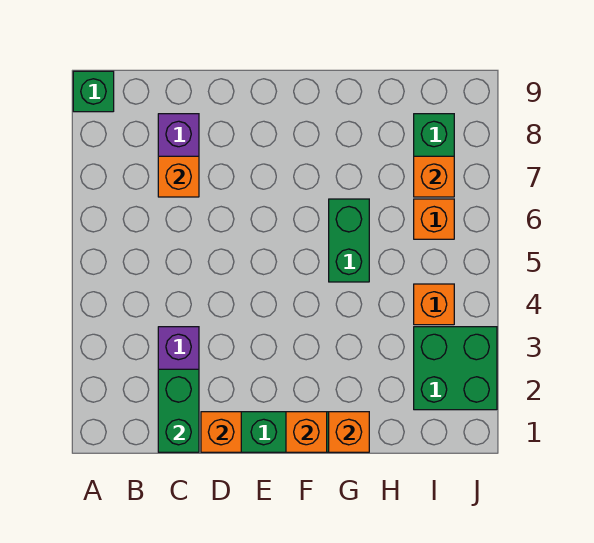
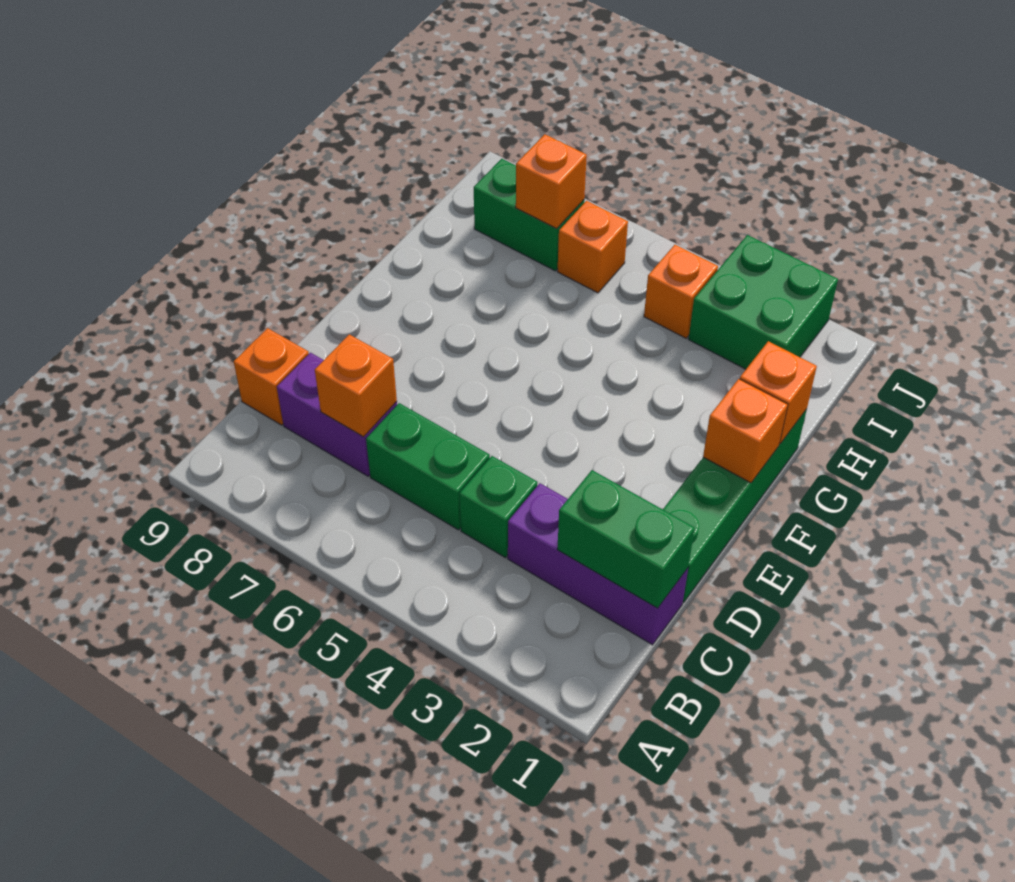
green brick A9 level 1 -> green brick C4 level 1
orange brick D1 level 2 -> orange brick C9 level 1
green brick G5:G6 level 1 -> green brick C5:C6 level 1

